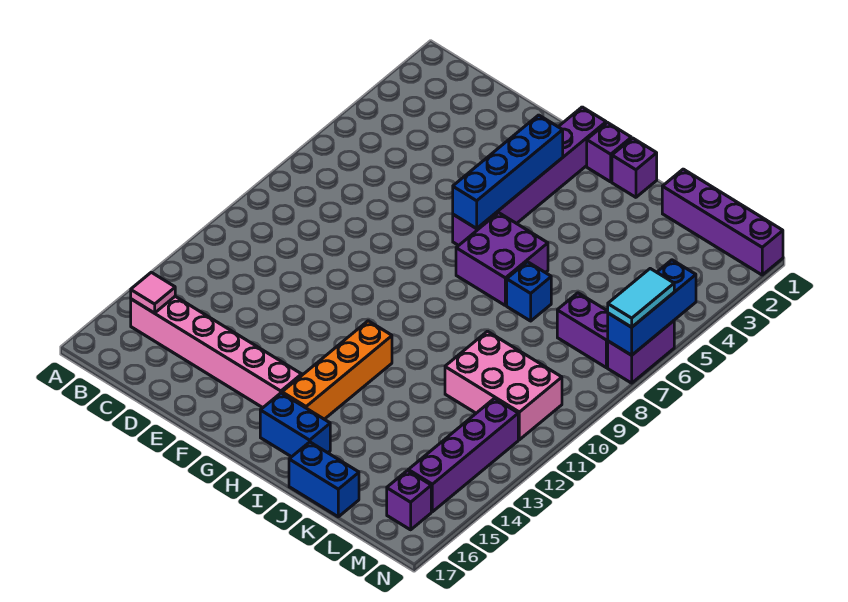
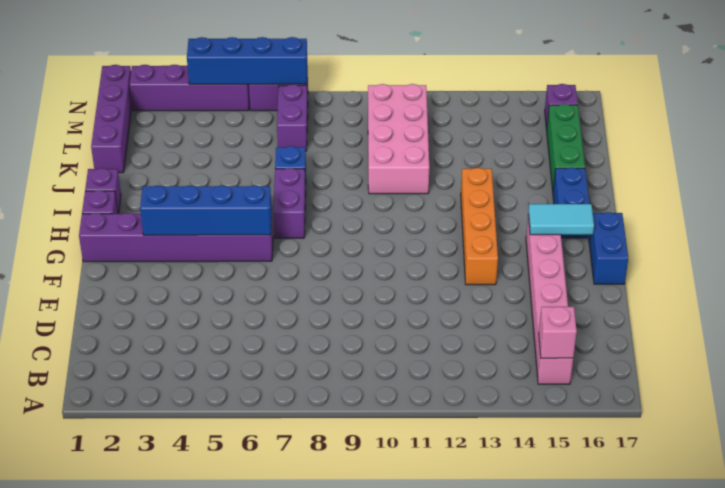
pink tile B15 level 2 -> pink brick B15 level 2
purple brick H6:I7 level 1 -> purple brick H7:I7 level 1
orange brick H12:H15 level 1 -> orange brick F13:I13 level 1
none -> green brick J16:L16 level 1
blue brick J17:K17 level 1 -> blue brick F17:G17 level 1
pink brick K10:M11 level 1 -> pink brick J10:M11 level 1
purple brick M12:M15 level 1 -> purple brick N2:N5 level 1
blue brick N5:N7 level 2 -> blue brick N4:N7 level 2
cyan tile N6:N7 level 3 -> cyan tile G15:G16 level 2

